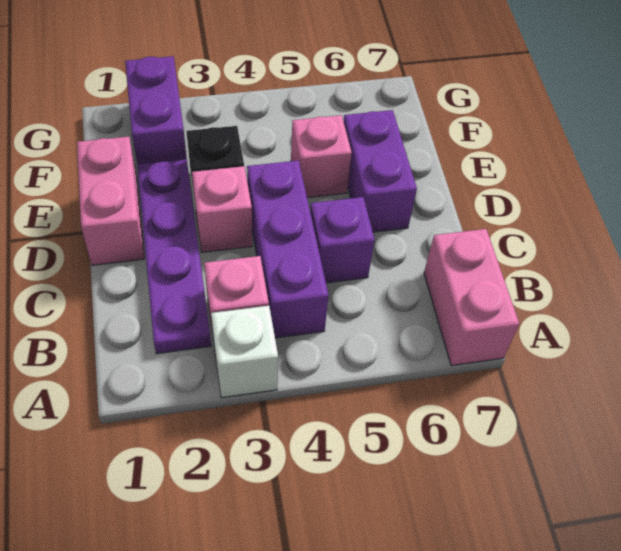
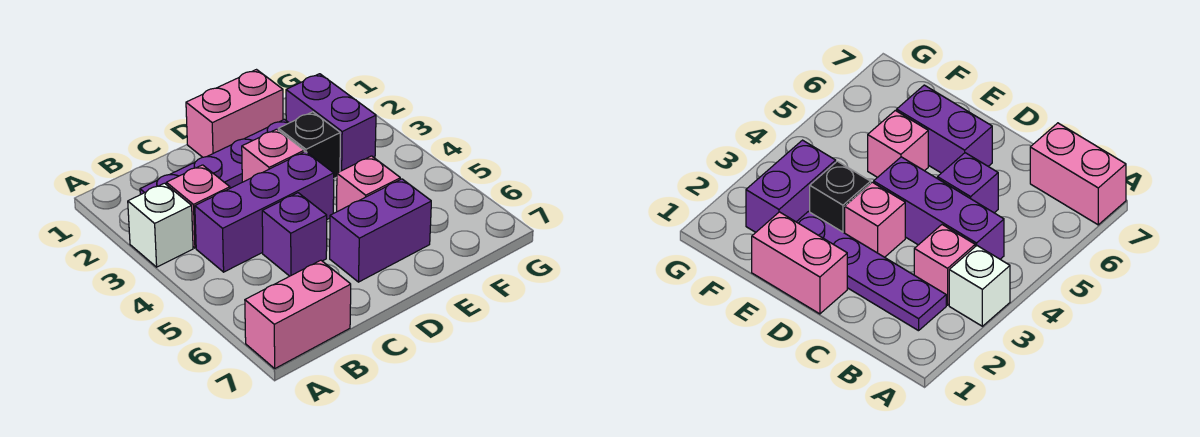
purple brick F2:G2 level 1 -> purple brick F2:F3 level 1

